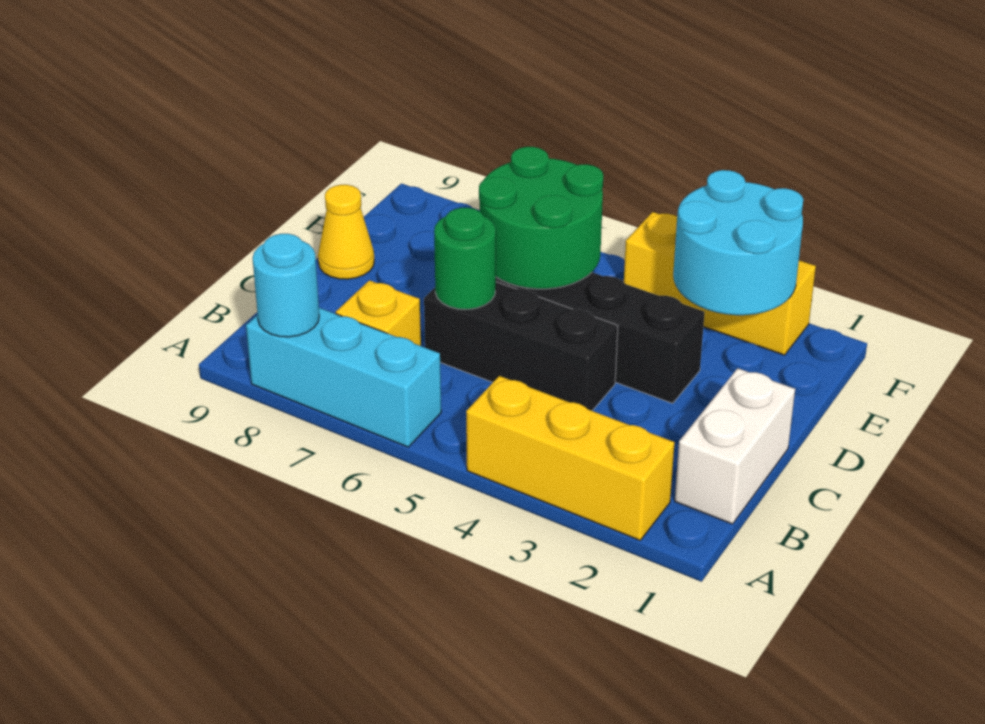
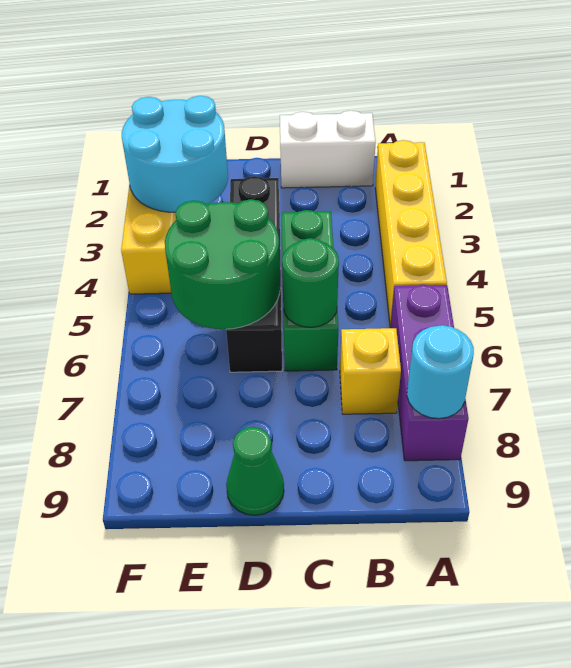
yellow brick A2:A4 level 1 -> yellow brick A2:A5 level 1
cyan brick A6:A8 level 1 -> purple brick A6:A8 level 1
black brick C4:C6 level 1 -> green brick C4:C6 level 1
yellow cone D9 level 1 -> green cone D9 level 1

